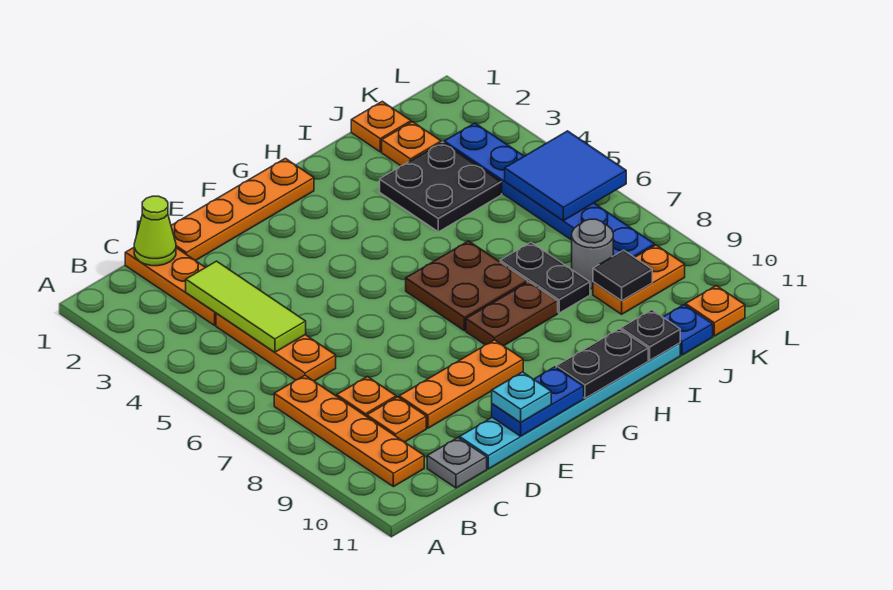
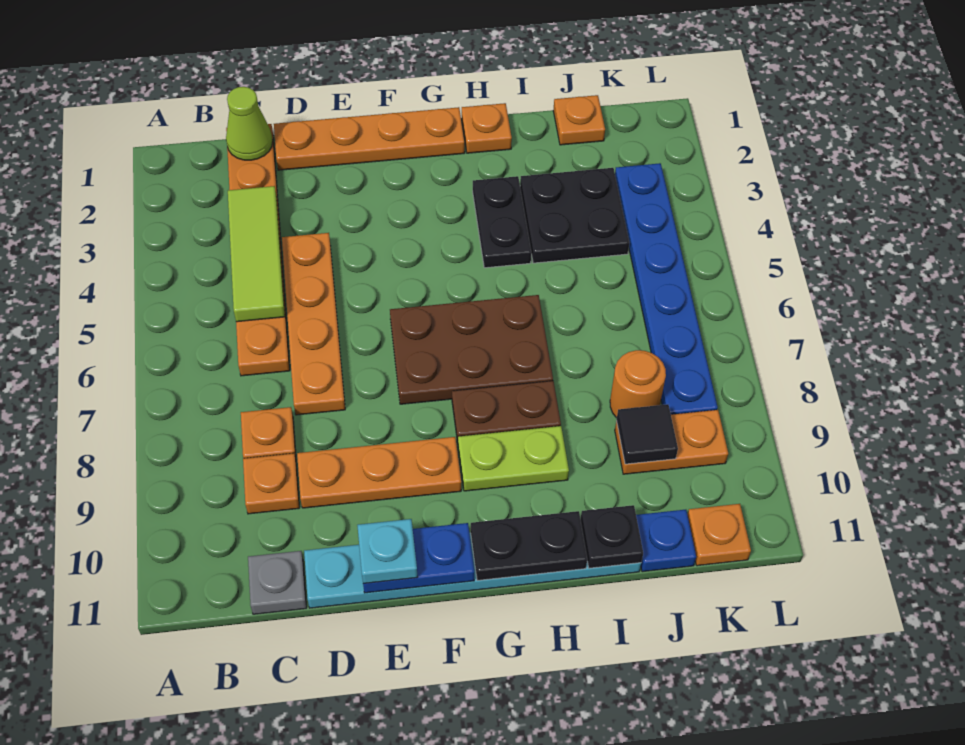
orange plate B7:B10 level 1 -> orange plate D4:D7 level 1
brown plate G6:H7 level 1 -> brown plate F6:H7 level 1
none -> lime plate G9:H9 level 1
black plate I7:I8 level 1 -> black plate H3:H4 level 1
orange plate J2 level 1 -> orange plate H1 level 1
grey round brick J8 level 1 -> orange round brick J8 level 1
blue tile K5:L6 level 2 -> none

